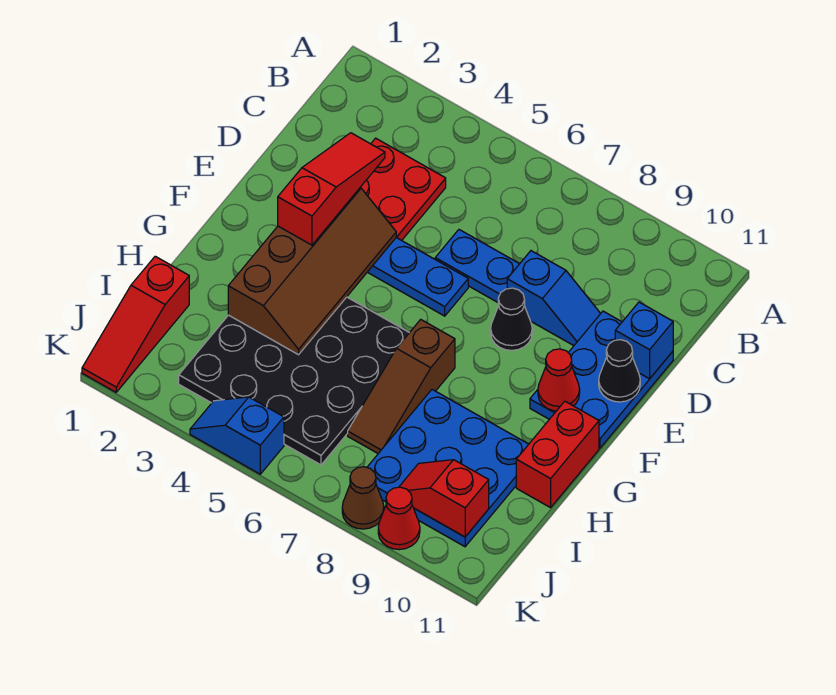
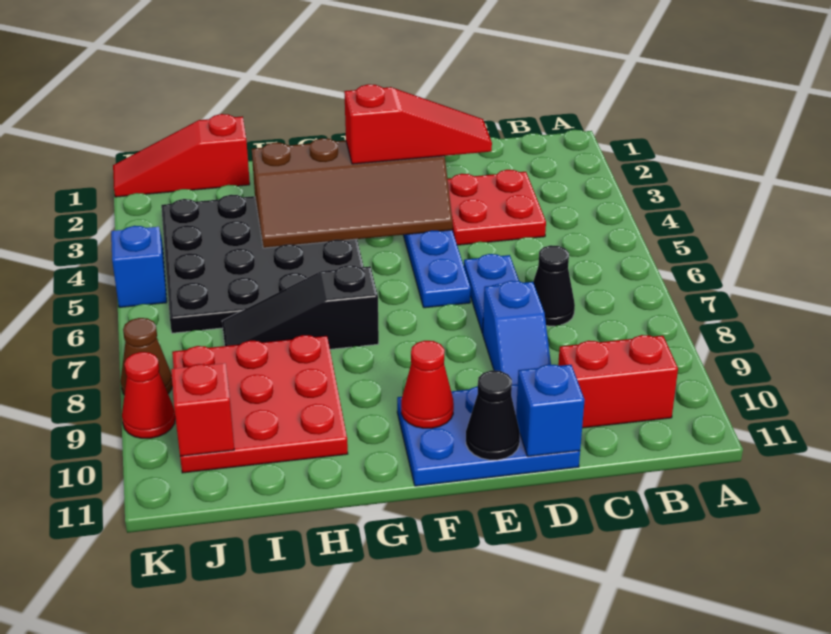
black cone E8 level 1 -> black cone C7 level 1
brown slope G7:I7 level 1 top G -> black slope G7:I7 level 1 top G
red brick G11:H11 level 1 -> red brick B10:C10 level 1
blue plate H8:J10 level 1 -> red plate H8:J10 level 1

